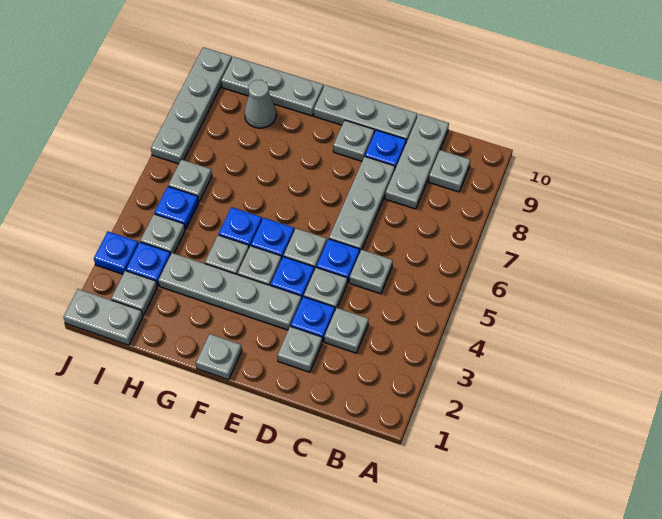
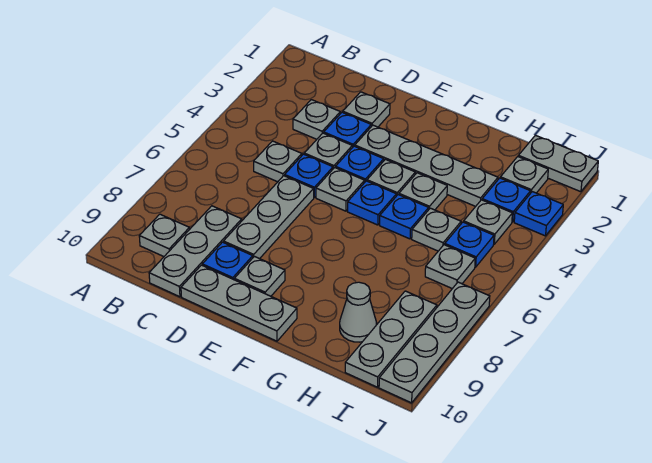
grey plate F1 level 1 -> grey plate H5 level 1
grey plate G10:I10 level 1 -> grey plate I8:I10 level 1

